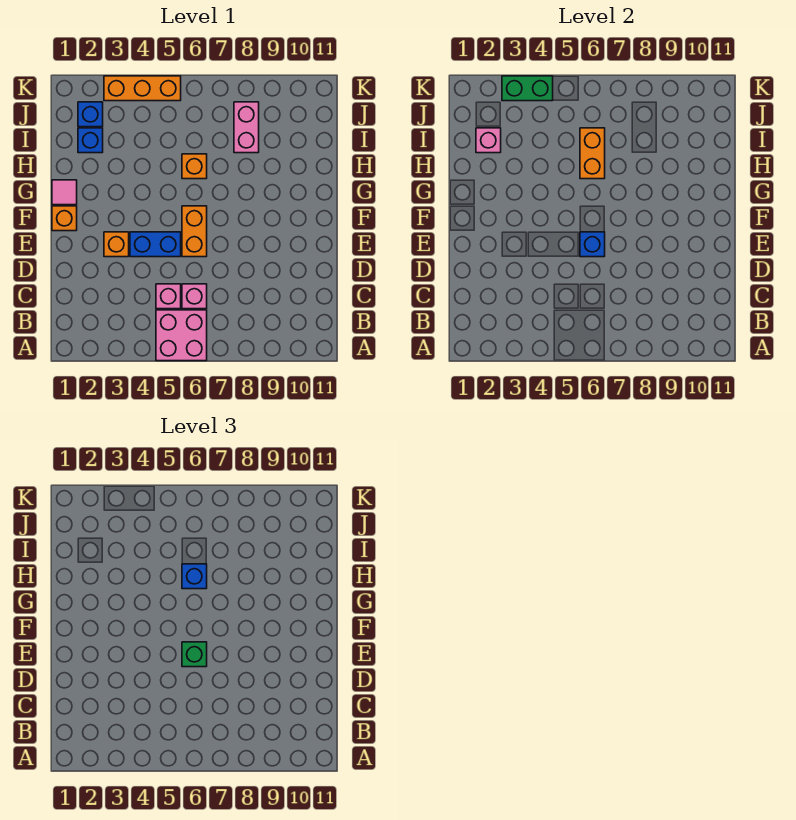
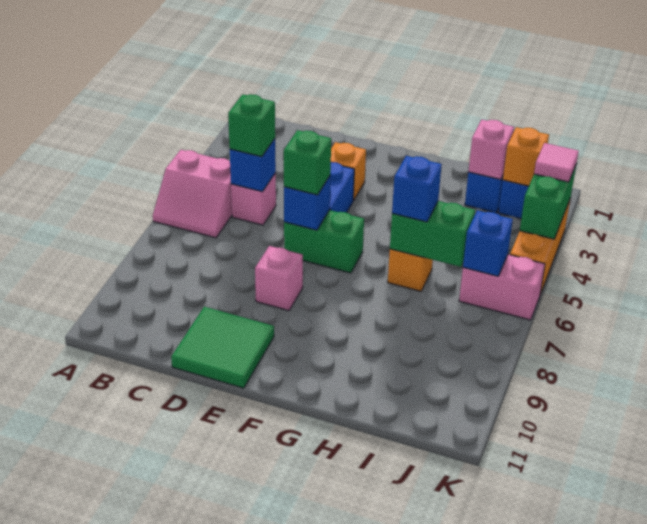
pink brick A5:B6 level 1 -> pink slope A5:B6 level 1 top 5
none -> blue brick C5 level 2
none -> green brick C5 level 3
pink brick C6 level 1 -> pink brick E8 level 1
none -> green tile D10:E11 level 1
orange brick E6:F6 level 1 -> green brick E6:F6 level 1
orange brick F1 level 1 -> orange brick J2 level 2
pink tile G1 level 1 -> pink tile K3 level 3
orange brick H6:I6 level 2 -> green brick H6:I6 level 2
pink brick I8:J8 level 1 -> pink brick J6:K6 level 1
none -> blue brick J6 level 2

